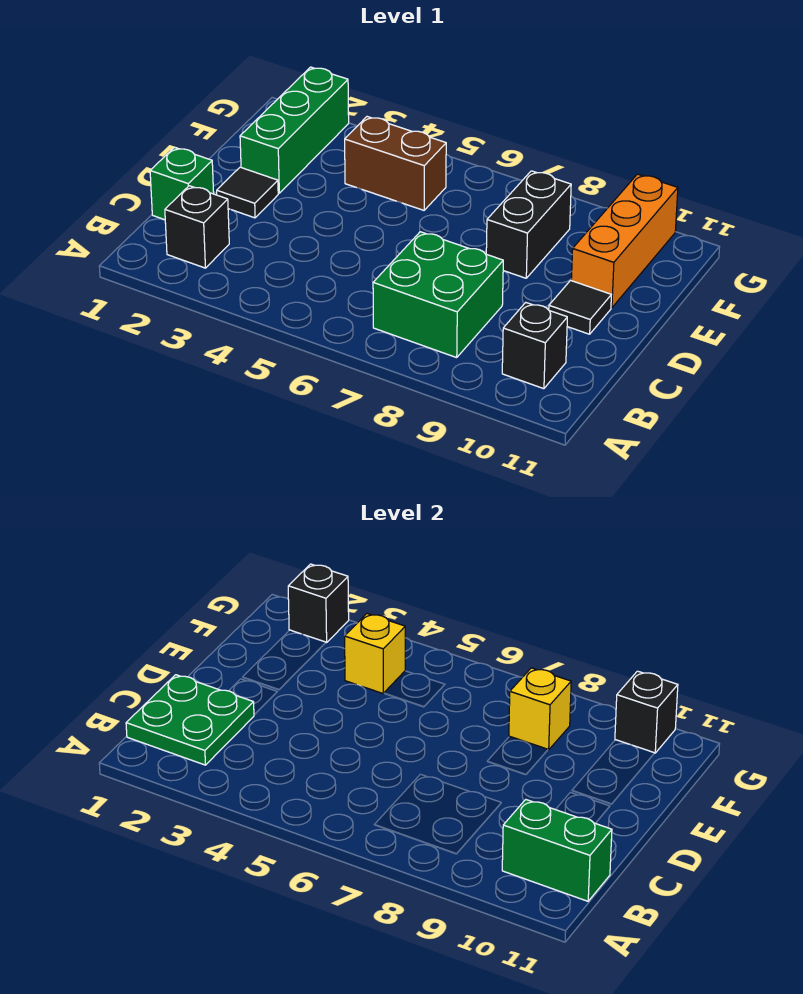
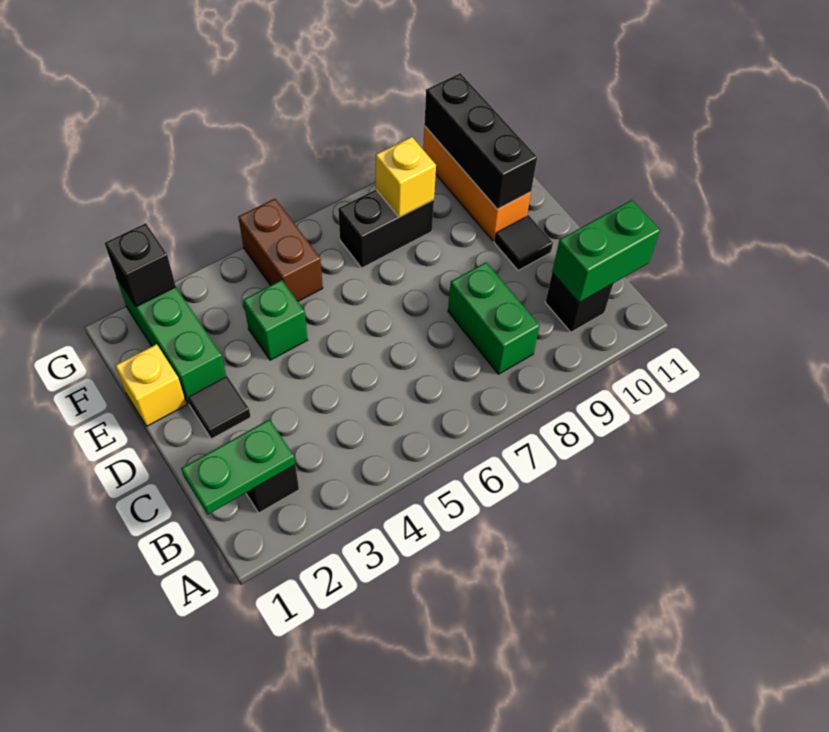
green plate B1:C2 level 2 -> green plate B1:B2 level 2
green brick B7:C8 level 1 -> green brick B8:C8 level 1
green brick C1 level 1 -> green brick E4 level 1
black brick E8:F8 level 1 -> black brick F7:F8 level 1
brown brick F4:F5 level 1 -> brown brick F5:G5 level 1
yellow brick F4 level 2 -> yellow brick E1 level 1
black brick G10 level 2 -> black brick E10:G10 level 2

